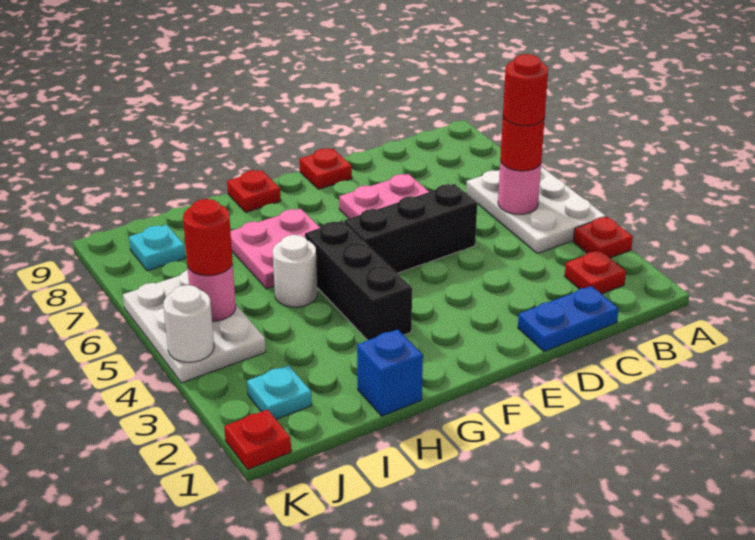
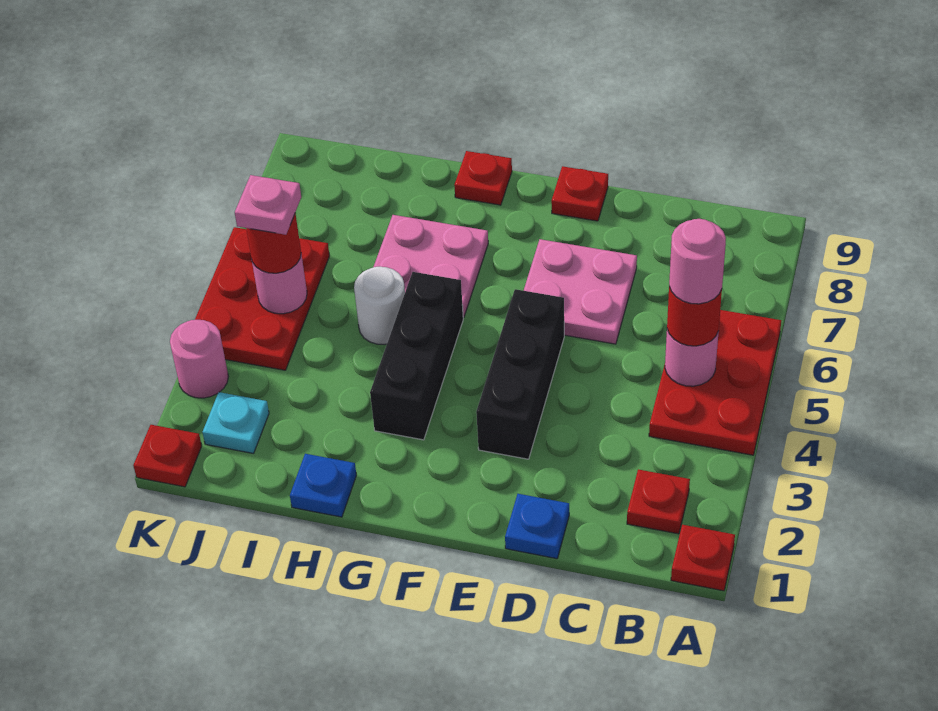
red plate A3 level 1 -> red plate A1 level 1
white plate A4:B6 level 1 -> red plate A4:B6 level 1
red round brick B5 level 4 -> pink round brick B5 level 4
blue plate C1:D1 level 1 -> blue plate D1 level 1
black brick D5:F5 level 1 -> black brick E3:E5 level 1
blue brick H1 level 1 -> blue plate H1 level 1
white plate J4:K6 level 1 -> red plate J4:K6 level 1
none -> pink plate J5 level 4
cyan plate J8 level 1 -> none
none -> pink round brick K3 level 1
white round brick K4 level 2 -> none

